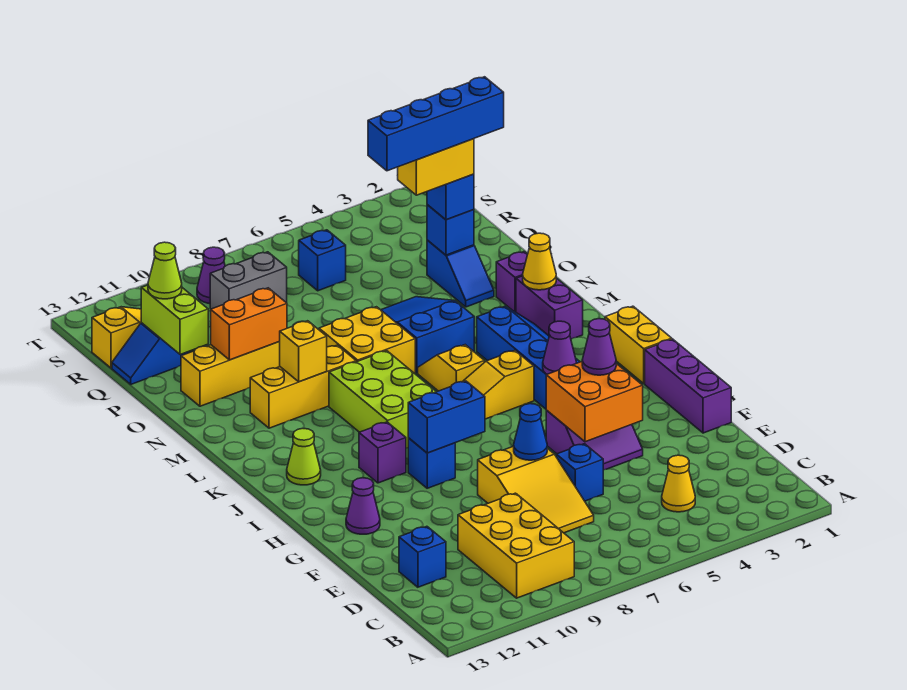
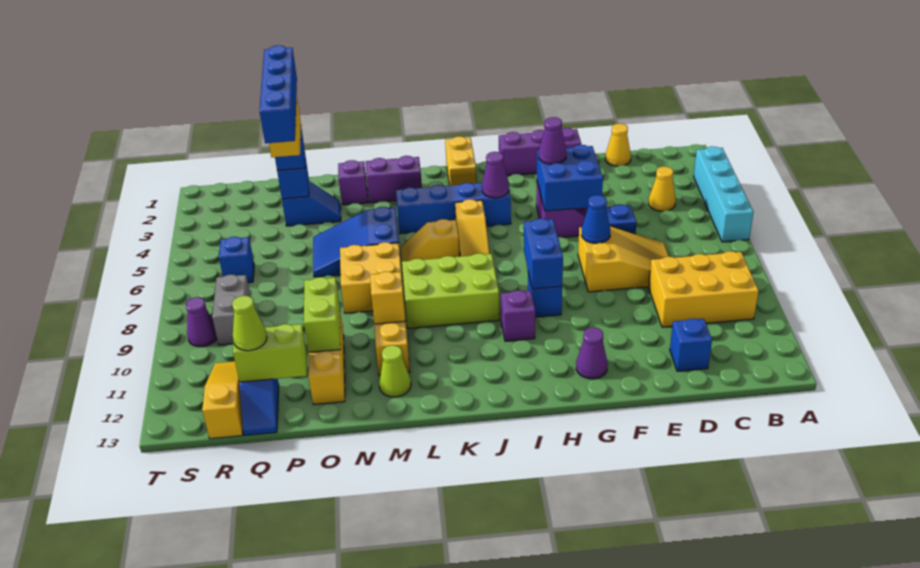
none -> cyan brick A3:A6 level 1
orange brick F4:G5 level 2 -> blue brick F4:G5 level 2
yellow brick I1:J1 level 1 -> yellow brick J1:J2 level 1
lime cone J12 level 1 -> lime cone M12 level 1
yellow cone M2 level 2 -> yellow cone D1 level 1
orange brick O10:O11 level 2 -> lime brick O10:O11 level 2

